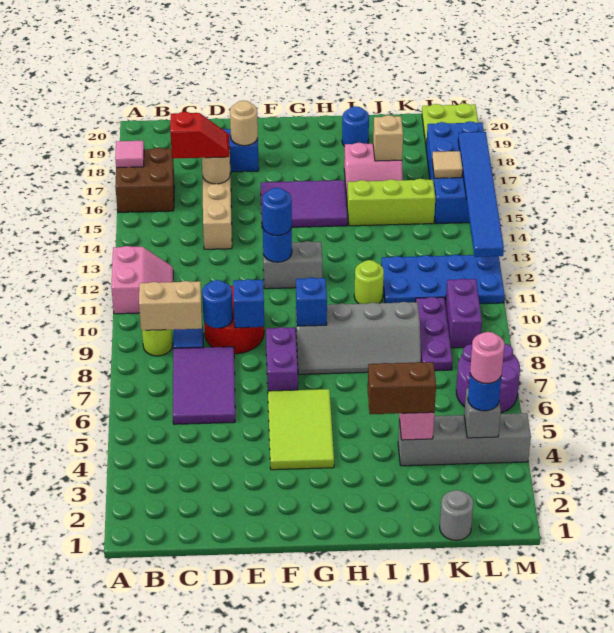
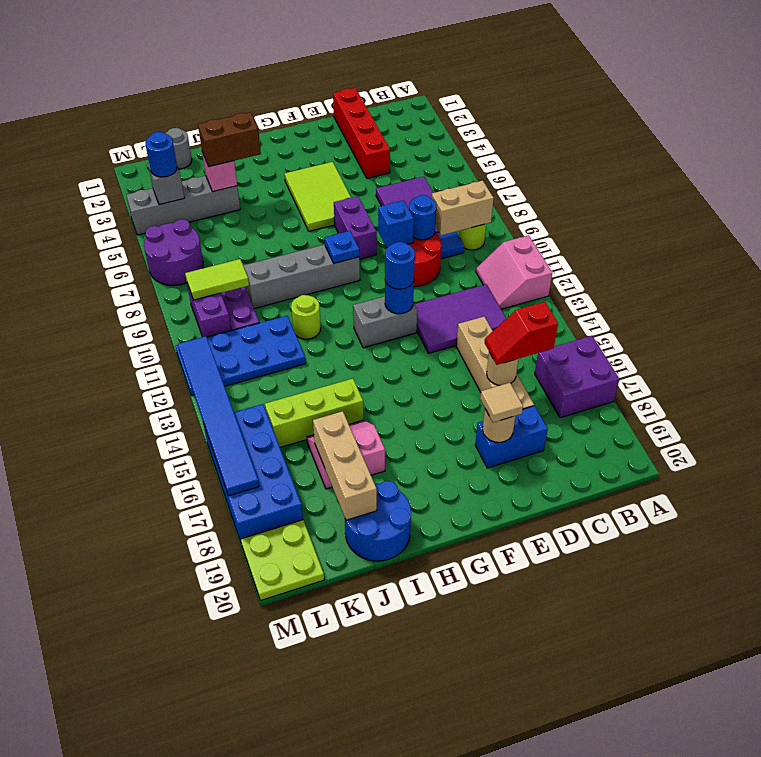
brown brick A16:B17 level 1 -> purple brick A16:B17 level 1
pink tile A17 level 2 -> none
none -> red brick D1:D4 level 1
purple tile F15:H16 level 1 -> purple tile C12:E13 level 1
blue brick G9 level 2 -> blue plate G9 level 2
blue round brick I19 level 1 -> blue round brick I19:J20 level 1
tan brick J17 level 2 -> tan brick J17:J19 level 2
none -> lime tile K9:L9 level 2
pink round brick L4 level 4 -> none
tan tile L16 level 2 -> tan tile E18 level 3

